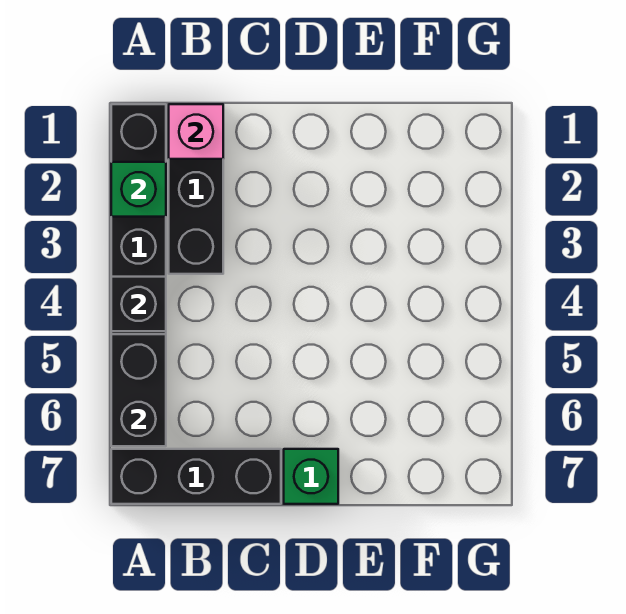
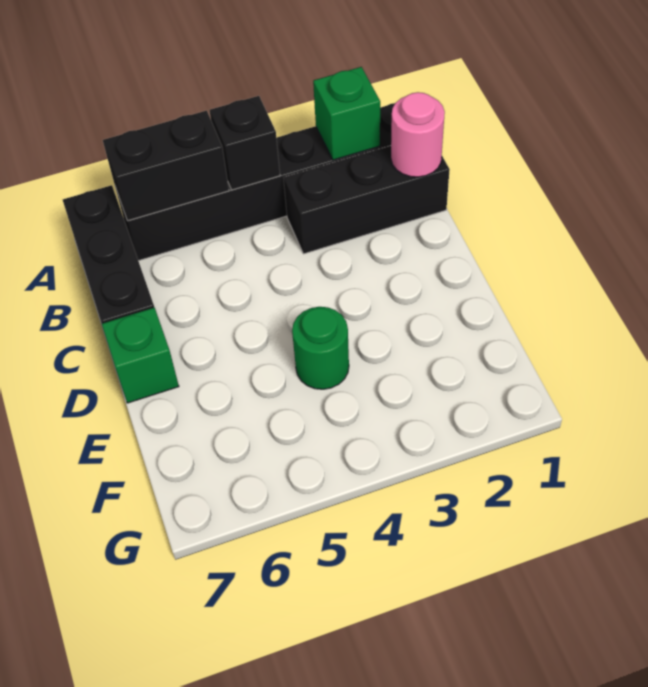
pink brick B1 level 2 -> pink round brick B1 level 2
none -> green round brick E4 level 1

